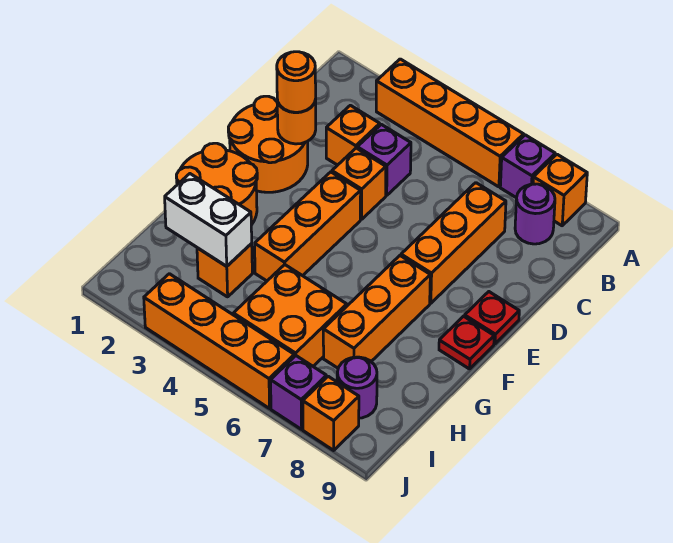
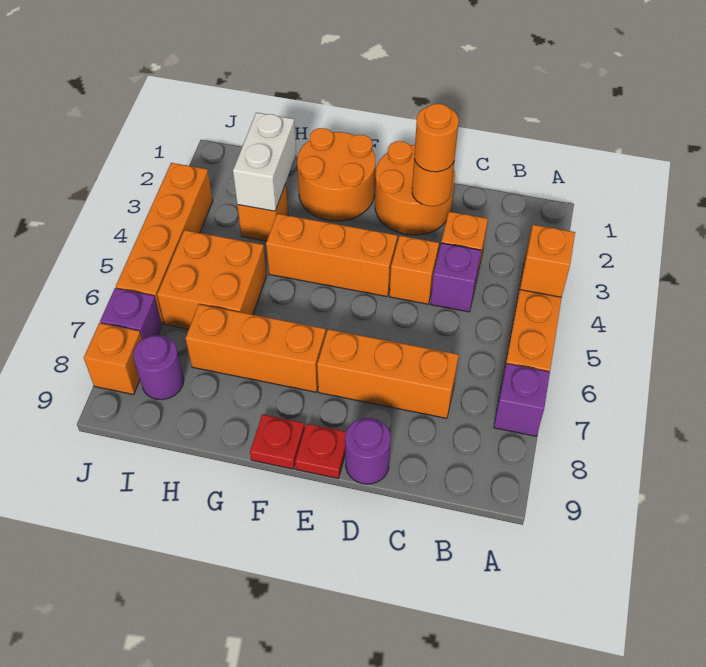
orange brick A8 level 1 -> orange brick A4 level 2
purple round brick B8 level 1 -> purple round brick D9 level 1

